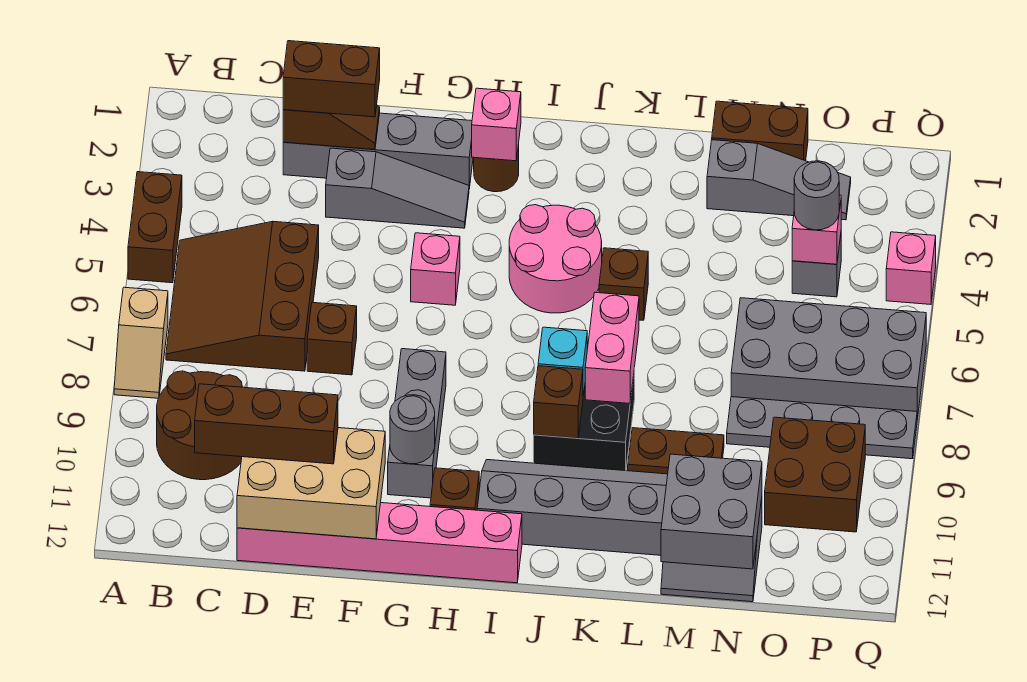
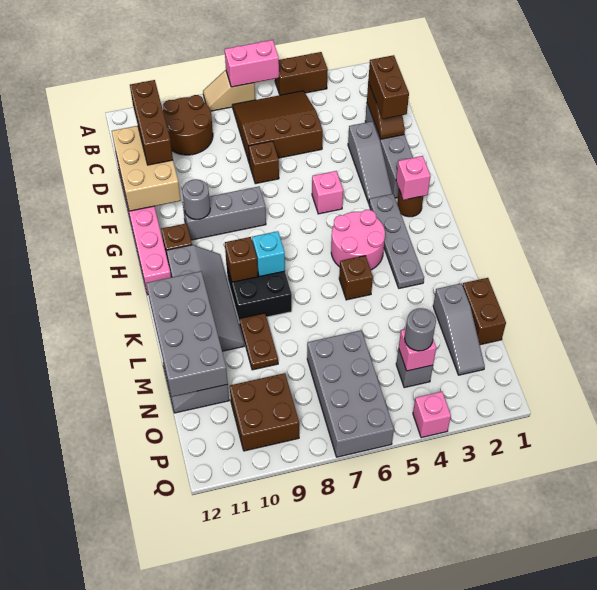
pink brick K7:K8 level 2 -> pink brick A6:A7 level 2
grey brick M11:N12 level 2 -> grey brick K11:N12 level 2
grey plate N8:Q8 level 1 -> grey plate H3:K3 level 1

